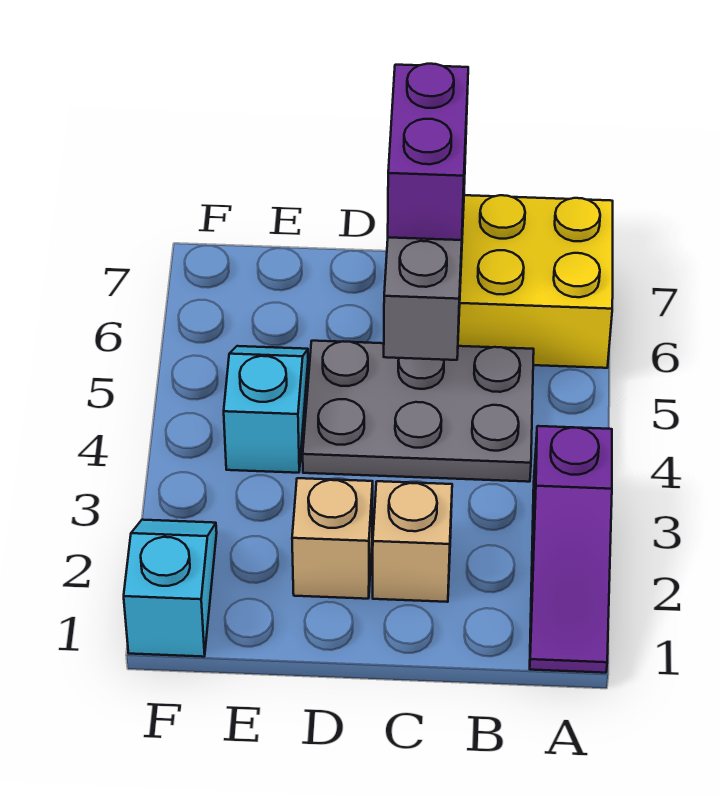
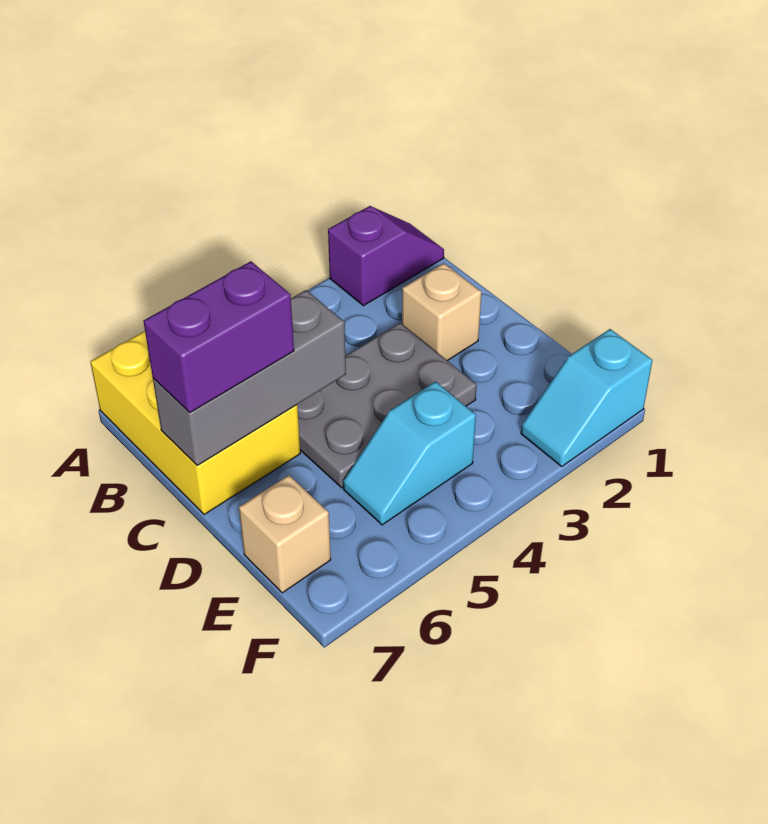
purple slope A1:A3 level 1 top 3 -> purple slope A1:A2 level 1 top 2
grey plate B4:D5 level 1 -> grey plate C3:D5 level 1
tan brick D2 level 1 -> tan brick E7 level 1

